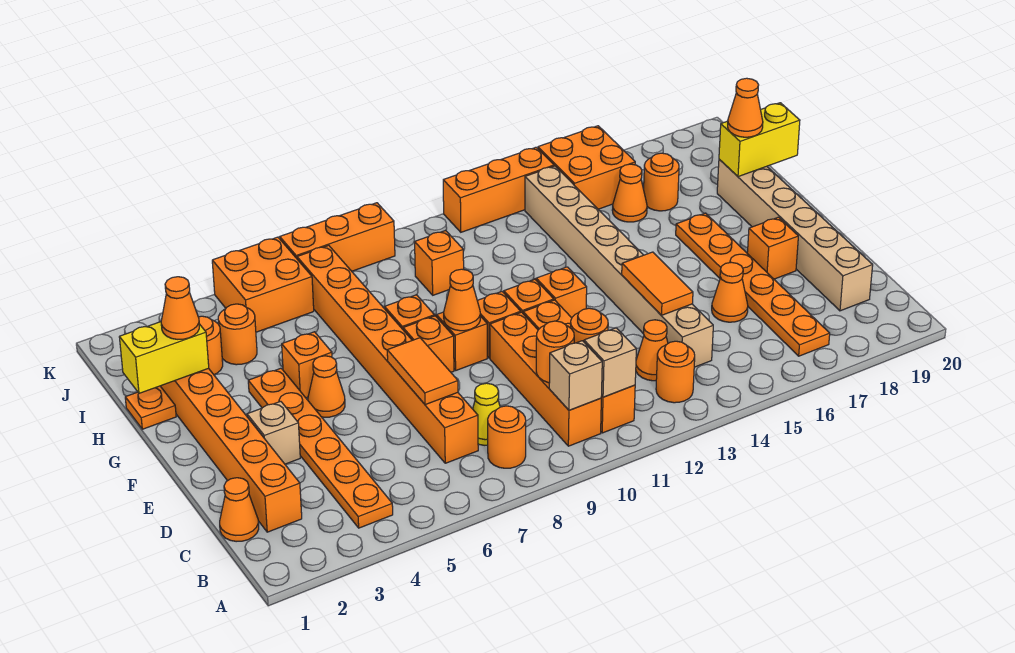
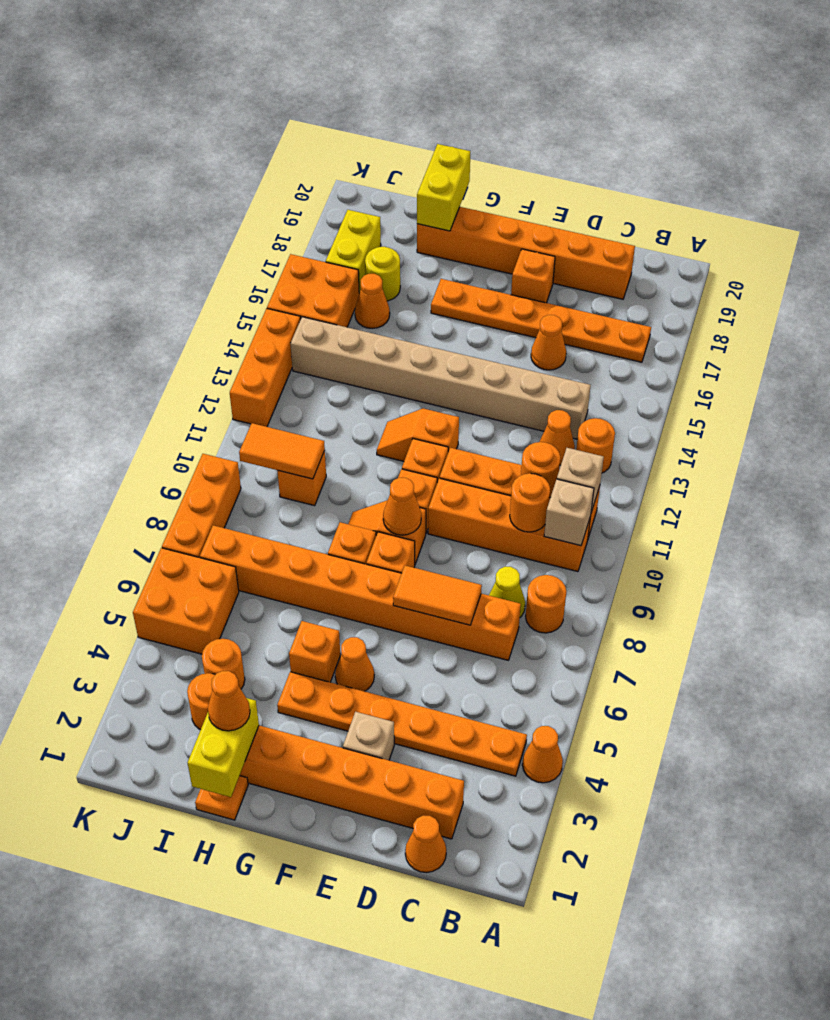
tan brick C19:H19 level 1 -> orange brick C19:H19 level 1
orange tile D14:E14 level 2 -> orange tile I10:J10 level 2
orange cone H19 level 3 -> orange cone A4 level 1
orange round brick I17 level 1 -> yellow round brick I17 level 1
none -> yellow brick J17:J18 level 1

